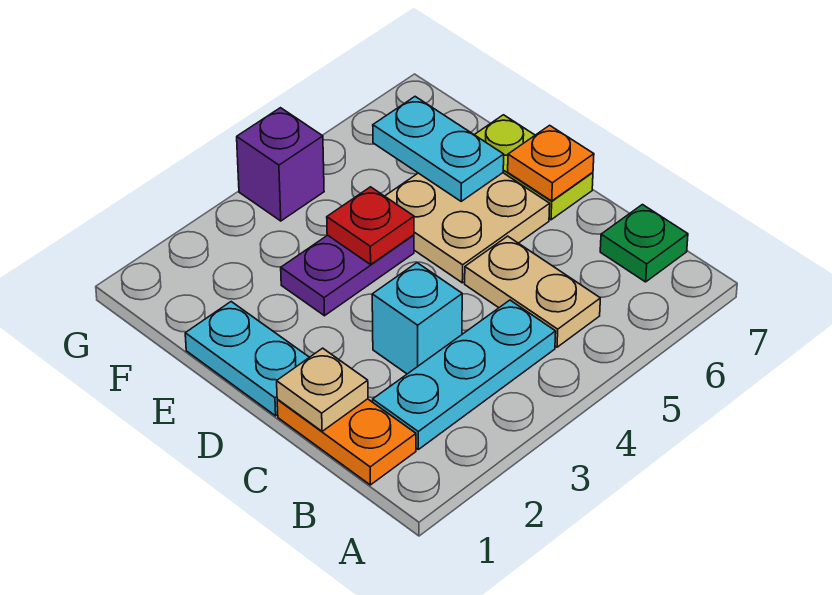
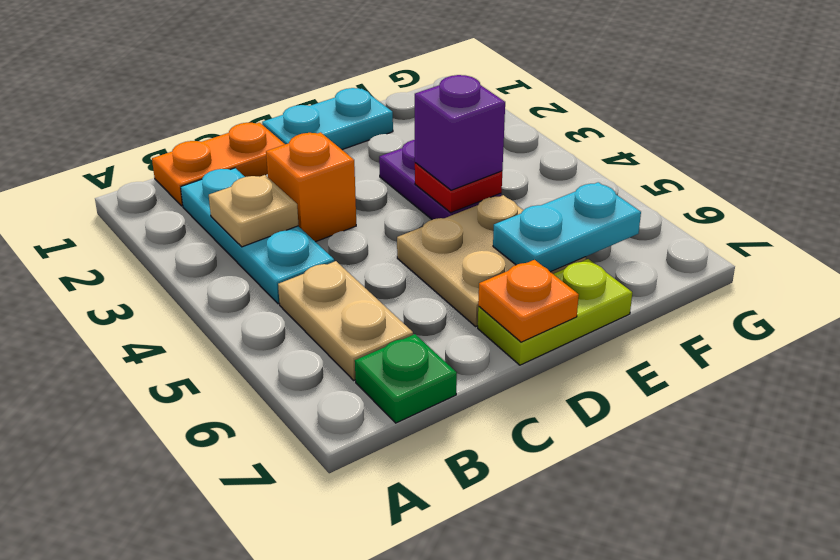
tan plate B5:C5 level 1 -> tan plate B5:B6 level 1
tan plate C1 level 2 -> tan plate B3 level 2
cyan brick C3 level 1 -> orange brick C3 level 1
purple brick G4 level 1 -> purple brick E4 level 3

